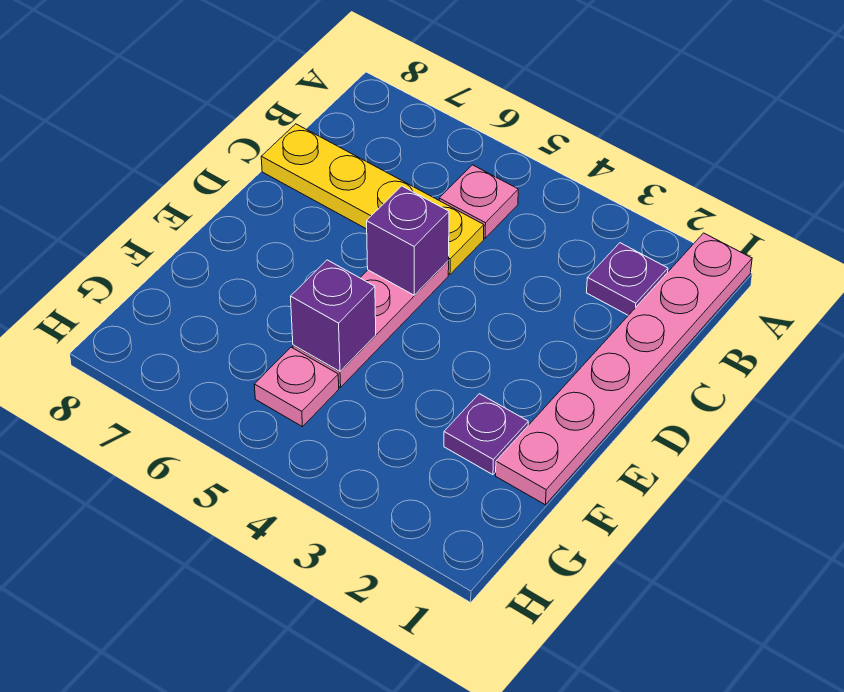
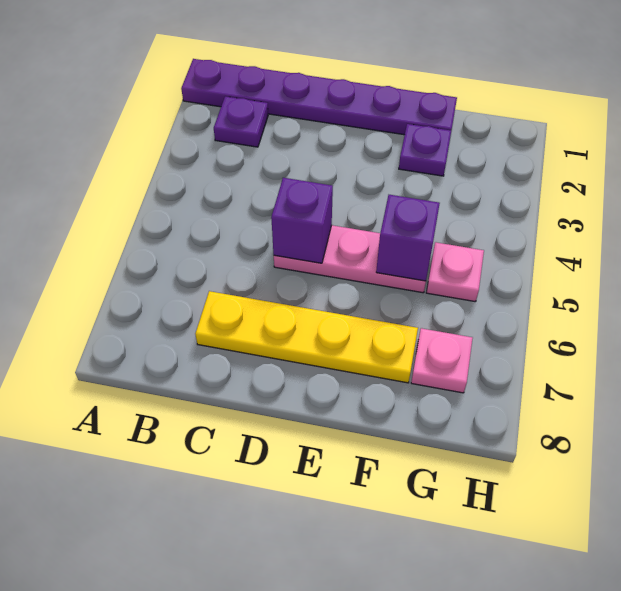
pink plate A1:F1 level 1 -> purple plate A1:F1 level 1
pink plate B5 level 1 -> pink plate G7 level 1
yellow plate C5:C8 level 1 -> yellow plate C7:F7 level 1

